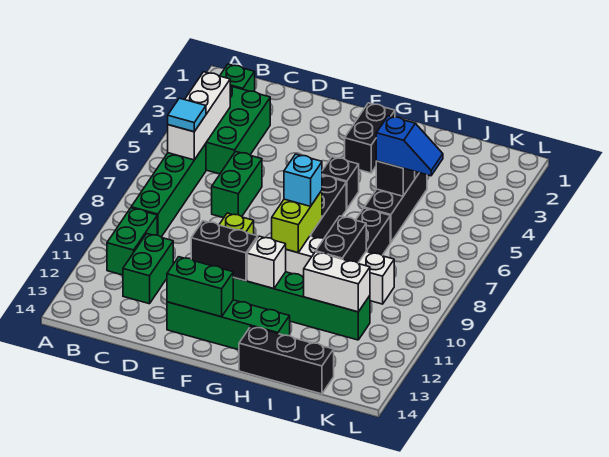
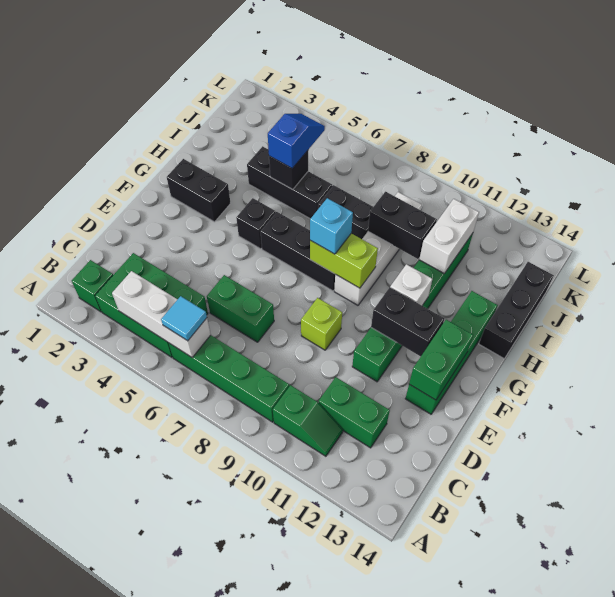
green brick B10:B11 level 1 -> green slope B10:B11 level 1 top 10
black brick E11:F11 level 2 -> black brick F11:F12 level 2

